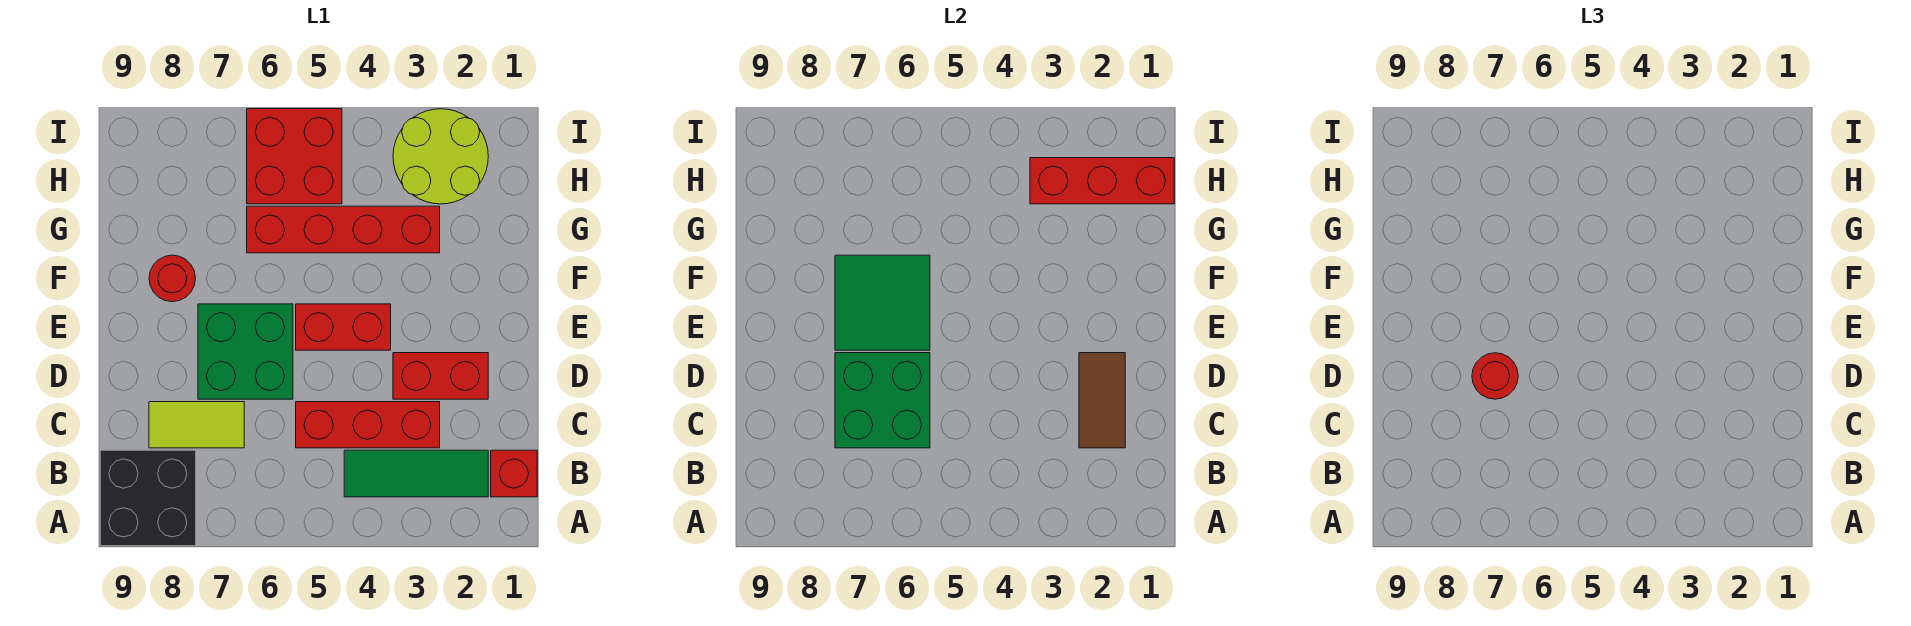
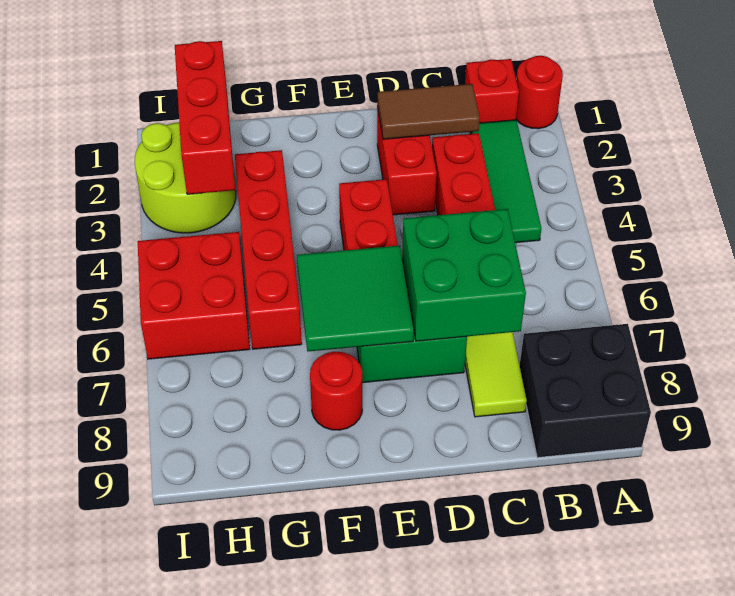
red round brick D7 level 3 -> red round brick A1 level 1

